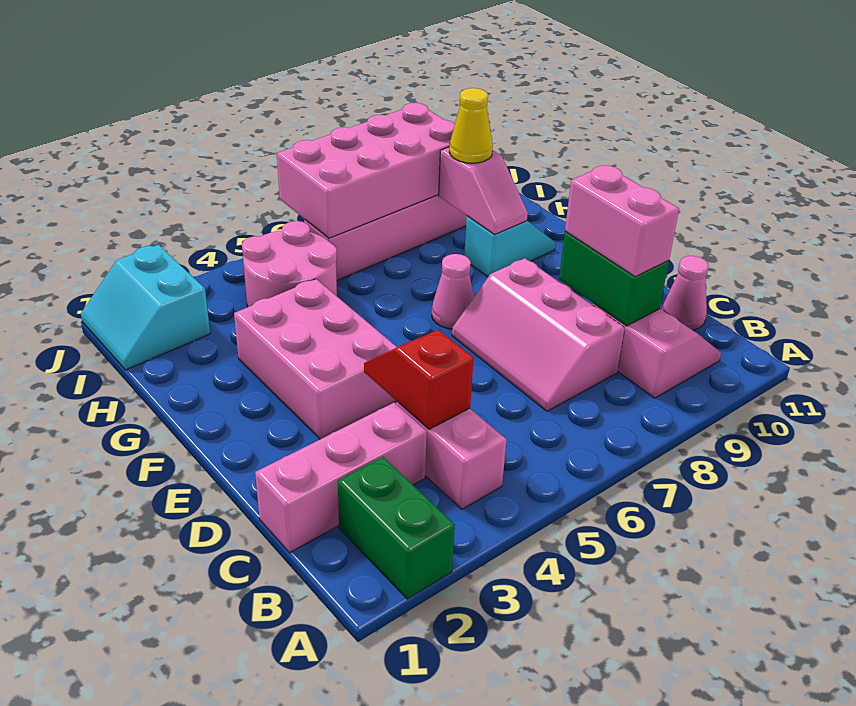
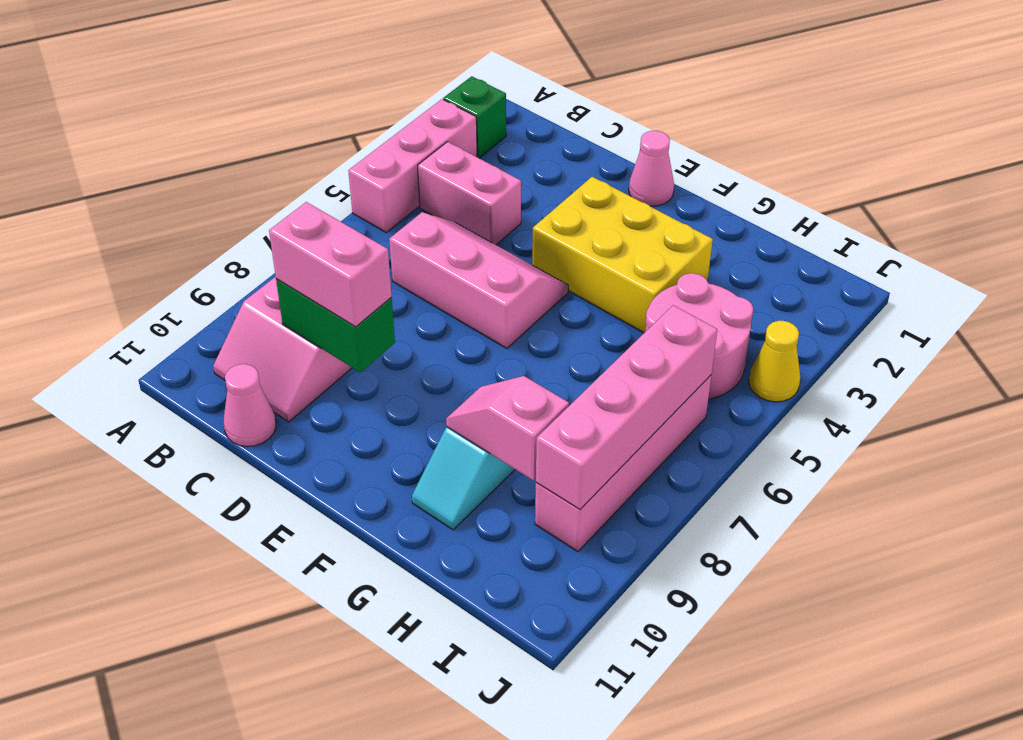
green brick A2:B2 level 1 -> green brick A2 level 1
pink brick C1:C3 level 1 -> pink brick A3:A5 level 1
red slope C4:D4 level 2 top C -> none
pink slope C7:E8 level 1 top 8 -> pink slope C5:E6 level 1 top 6
pink brick E3:G4 level 1 -> yellow brick E3:G4 level 1
pink cone F7 level 1 -> pink cone E1 level 1
yellow cone H9 level 3 -> yellow cone J4 level 1
cyan slope I1:J2 level 1 top 2 -> none
pink brick I6:J9 level 2 -> pink brick I6:I9 level 2

